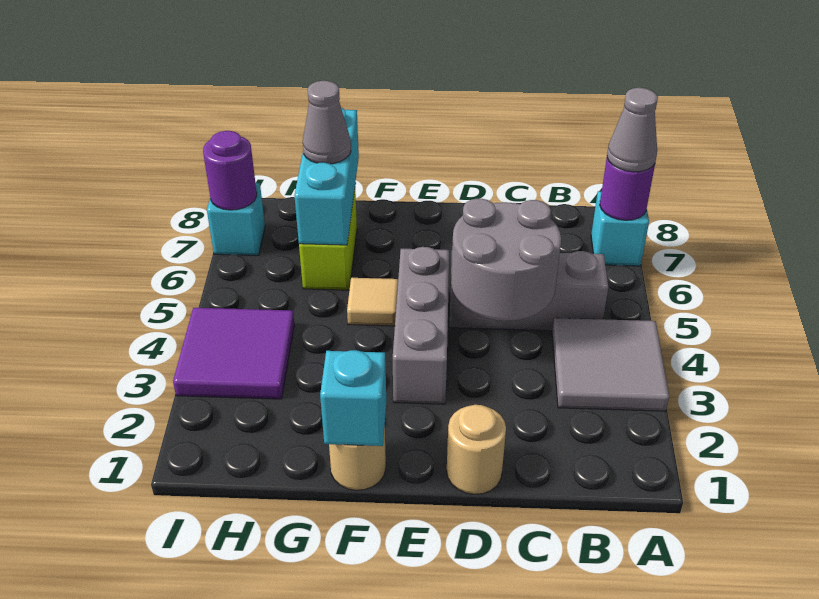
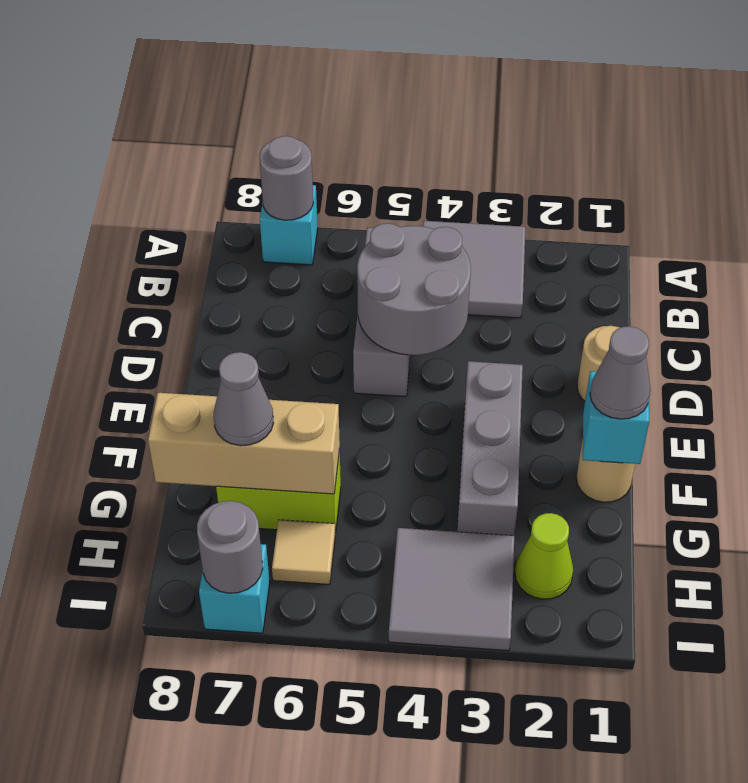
purple round brick A7 level 2 -> grey round brick A7 level 2
grey cone A7 level 3 -> grey cone F1 level 3
grey brick E3:E5 level 1 -> grey brick E3:G3 level 1
tan tile F5 level 1 -> tan tile H6 level 1
cyan brick G6:G8 level 2 -> tan brick G6:G8 level 2
none -> lime cone H2 level 1
purple tile H3:I4 level 1 -> grey tile H3:I4 level 1
purple round brick I7 level 2 -> grey round brick I7 level 2

